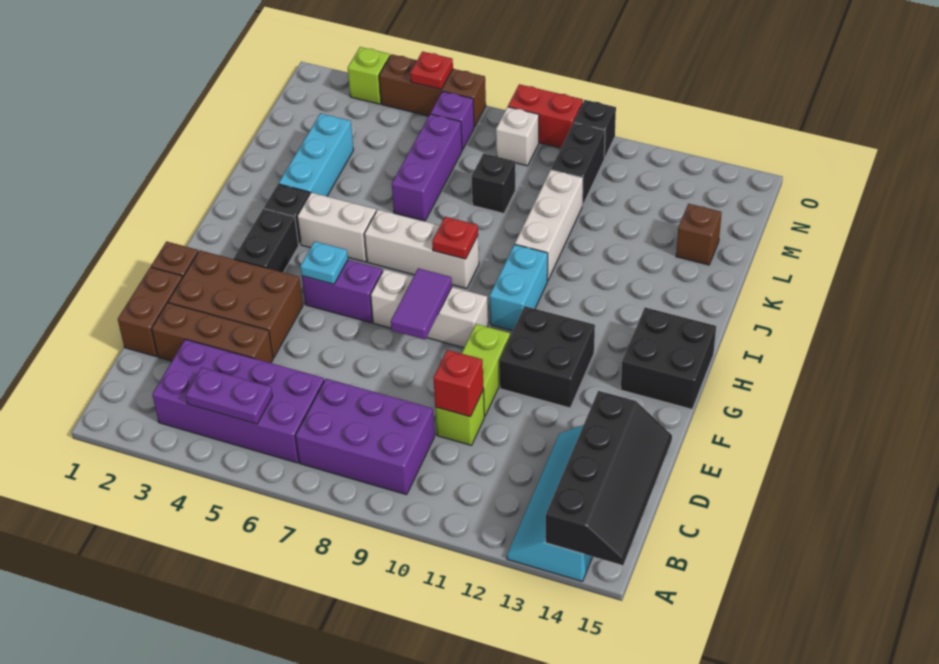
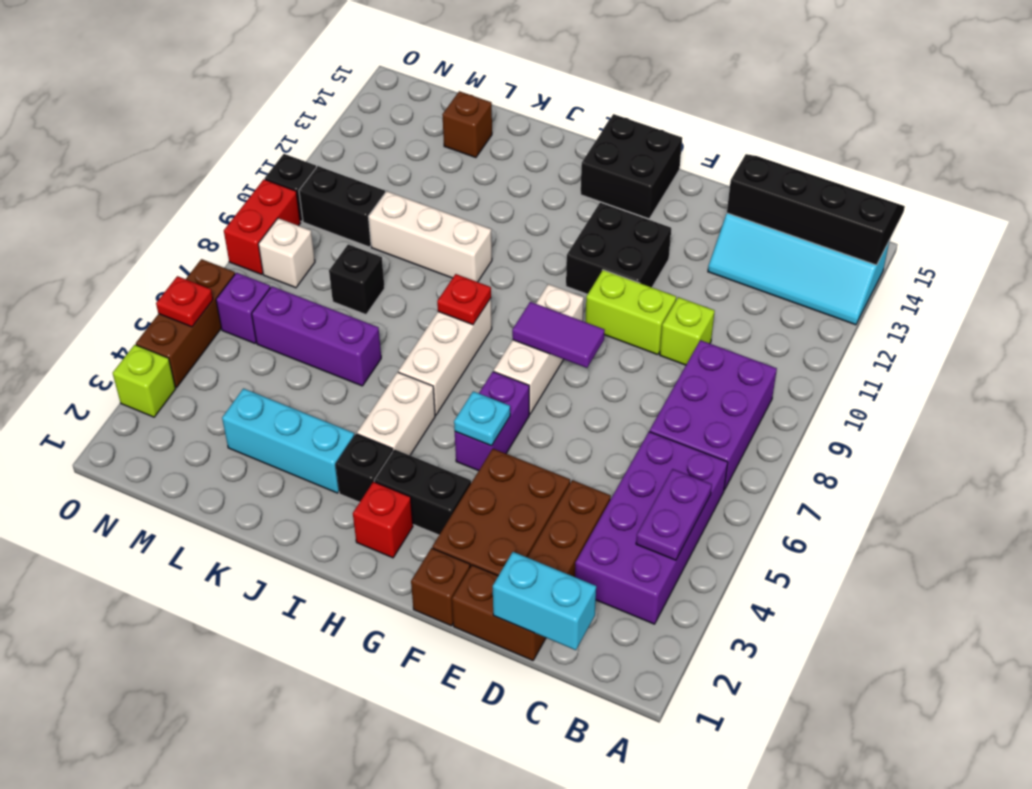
red brick D10 level 2 -> red brick H2 level 1
cyan brick H10:I10 level 1 -> cyan brick C1:D1 level 2

